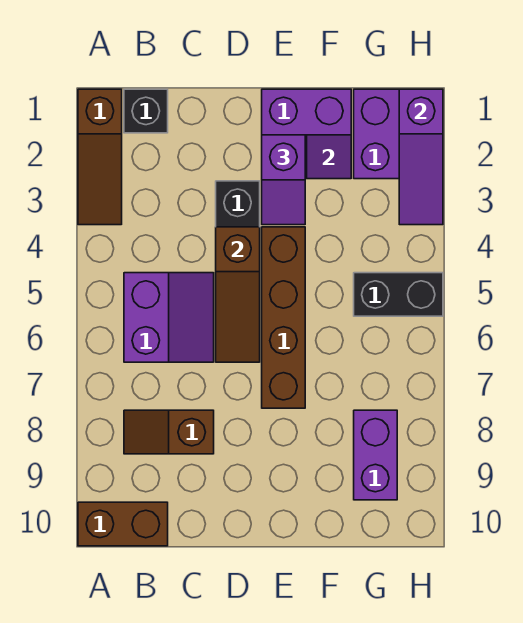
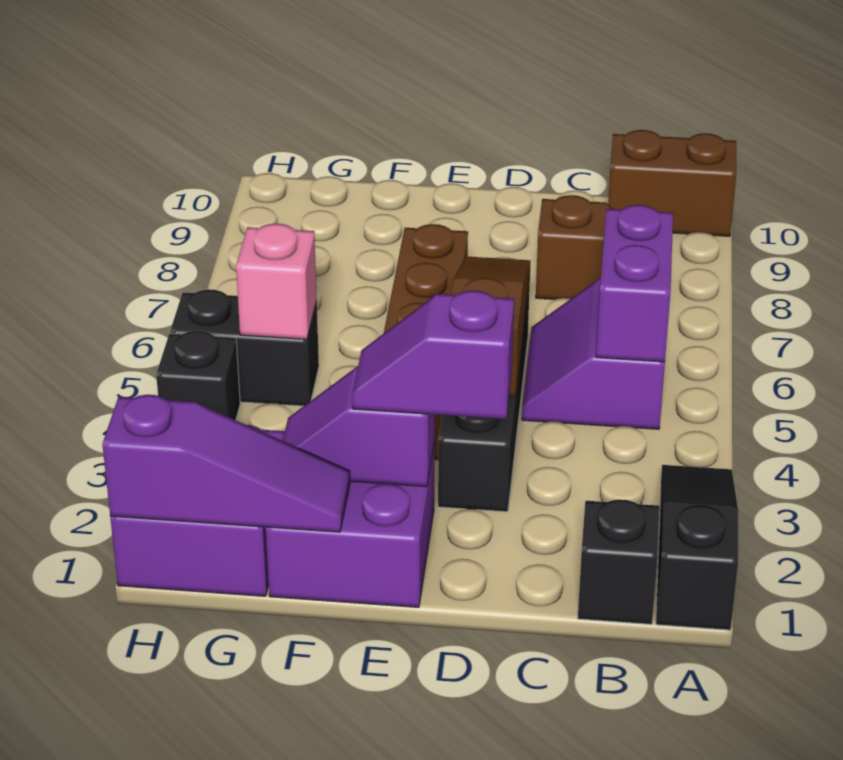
brown slope A1:A3 level 1 top 1 -> black slope A1:A3 level 1 top 1
purple slope E2:E3 level 3 top 2 -> purple slope D2:E2 level 3 top D
none -> pink brick G5 level 2
purple brick G8:G9 level 1 -> purple brick B5:B6 level 2
purple slope H1:H3 level 2 top 1 -> purple slope F1:H1 level 2 top H
none -> black brick H4 level 1

